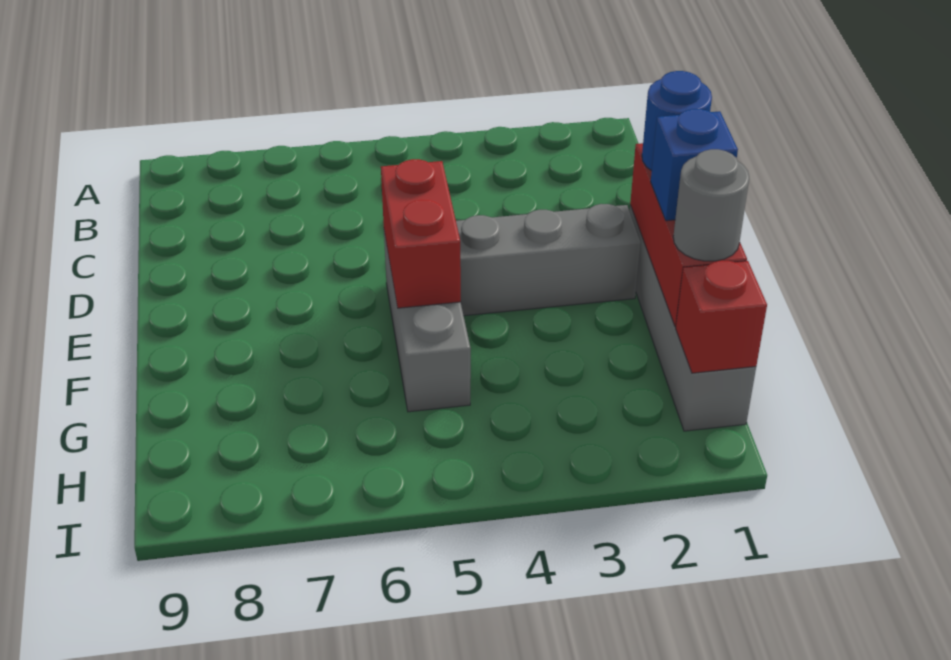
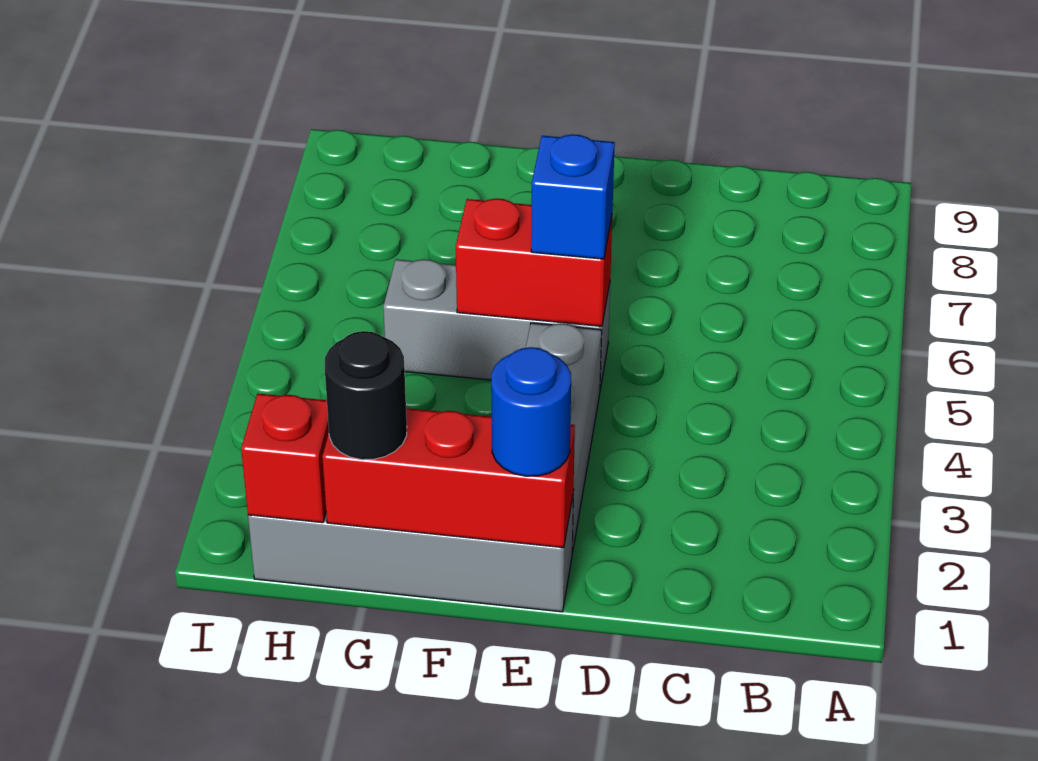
blue brick F1 level 3 -> blue brick E5 level 3
grey round brick G1 level 3 -> black round brick G1 level 3

